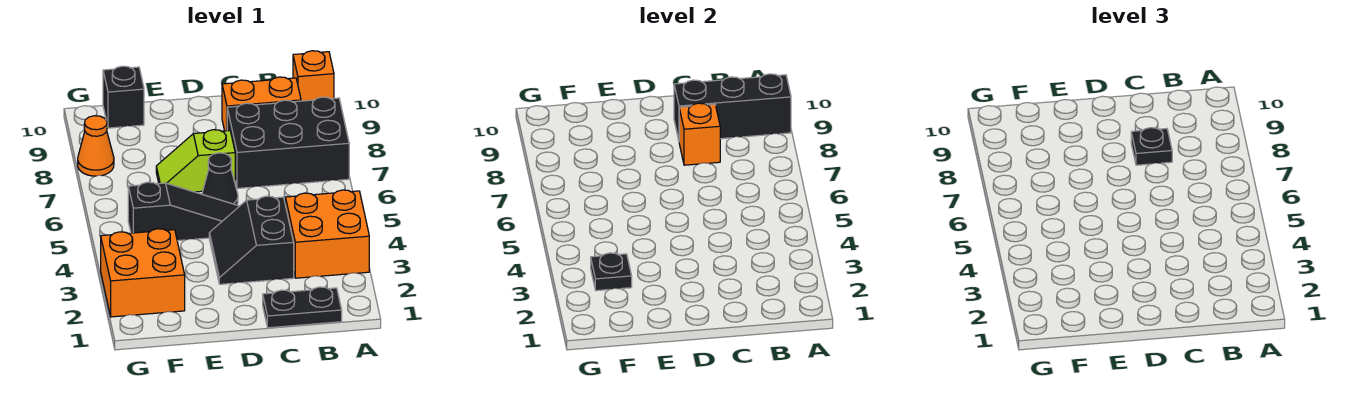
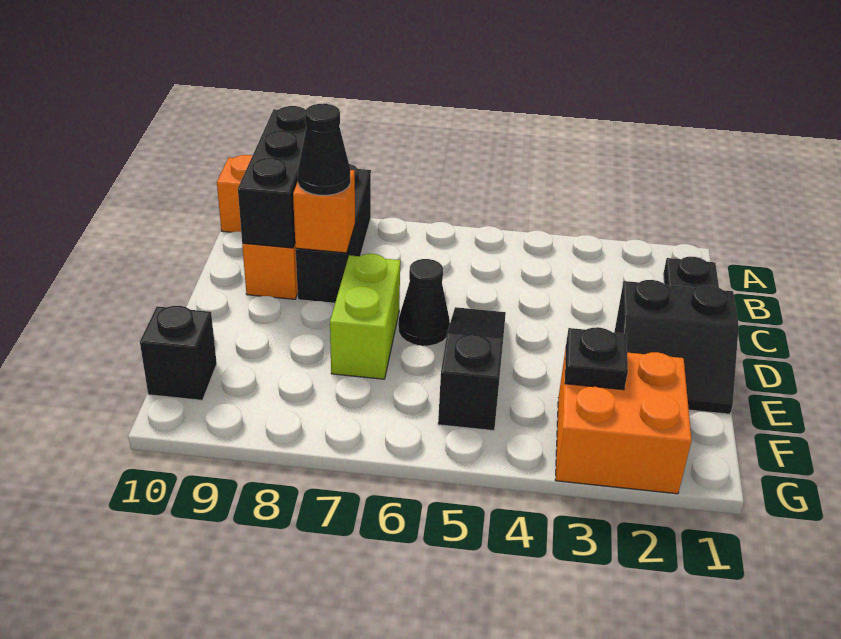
orange brick A3:B4 level 1 -> none
black brick A7:C8 level 1 -> black brick A8:C8 level 1
black slope C3:D4 level 1 top C -> black slope D1:E2 level 1 top D
black plate C8 level 3 -> black cone C8 level 3
lime slope D7:E7 level 1 top D -> lime brick D7:E7 level 1
orange cone G8 level 1 -> none

